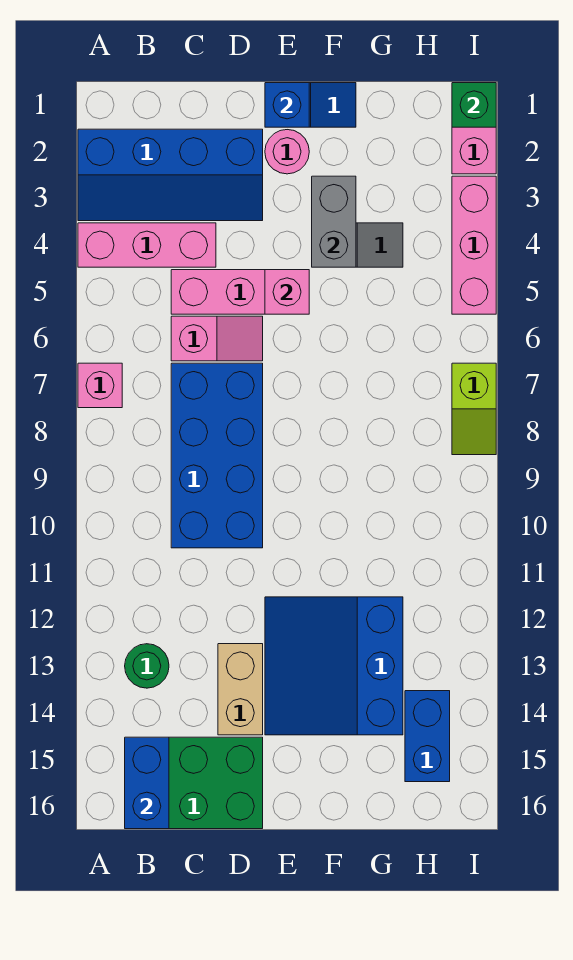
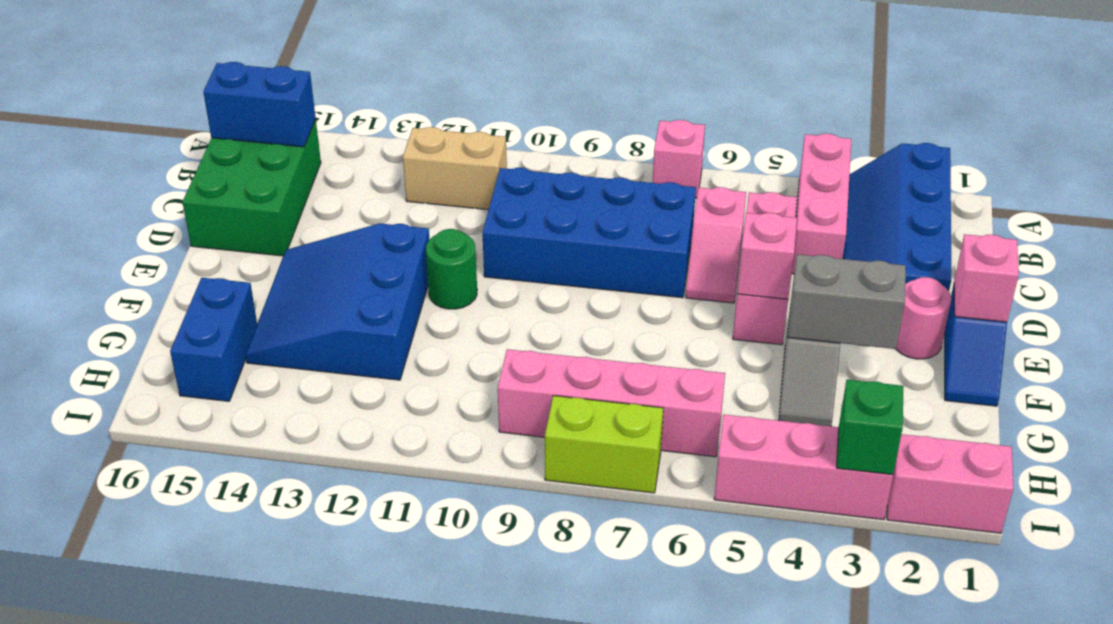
green round brick B13 level 1 -> green round brick E11 level 1
tan brick D13:D14 level 1 -> tan brick B11:B12 level 1
blue brick E1 level 2 -> pink brick E1 level 2
blue slope E12:G14 level 1 top G -> blue slope E12:G14 level 1 top 12
none -> pink brick H6:H9 level 1
blue brick H14:H15 level 1 -> blue brick G15:H15 level 1
green brick I1 level 2 -> green brick I3 level 2
lime slope I7:I8 level 1 top 7 -> lime brick I7:I8 level 1

